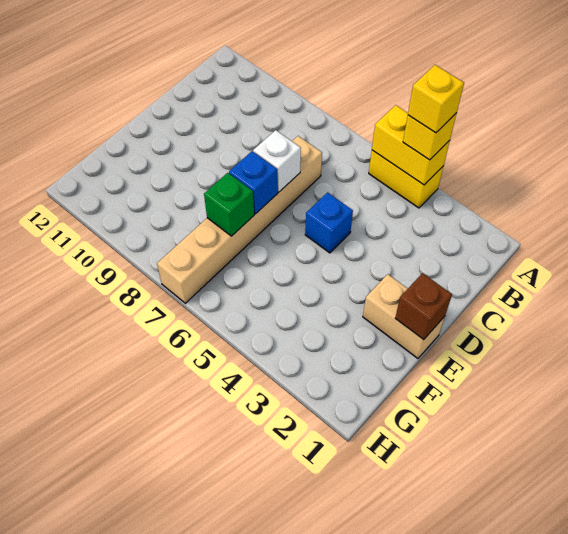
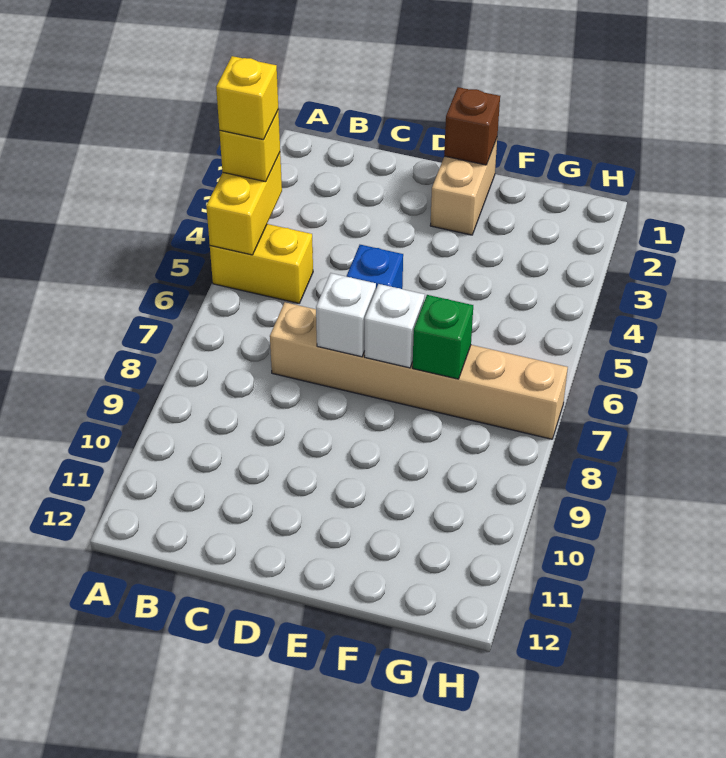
yellow brick A4:A5 level 1 -> yellow brick A5:B5 level 1
blue brick E7 level 2 -> white brick E7 level 2

